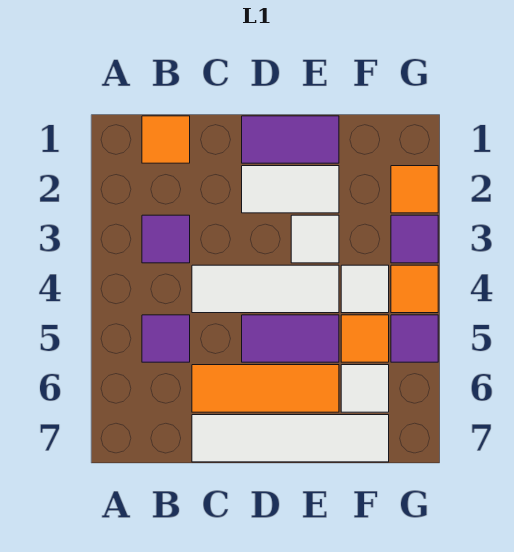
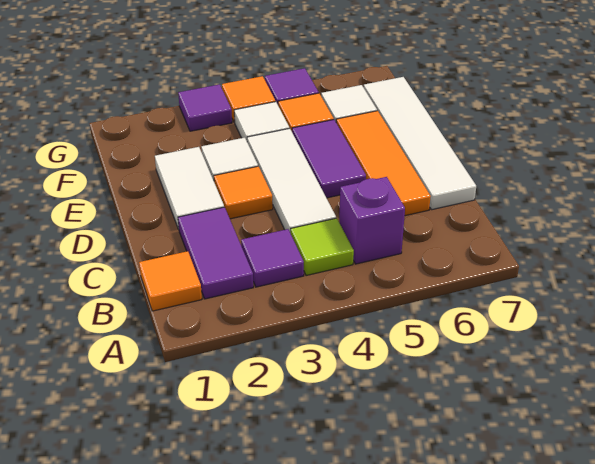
none -> lime tile B4 level 1
purple tile B5 level 1 -> purple brick B5 level 1
purple tile D1:E1 level 1 -> purple tile B2:C2 level 1
orange tile G2 level 1 -> orange tile D3 level 1

